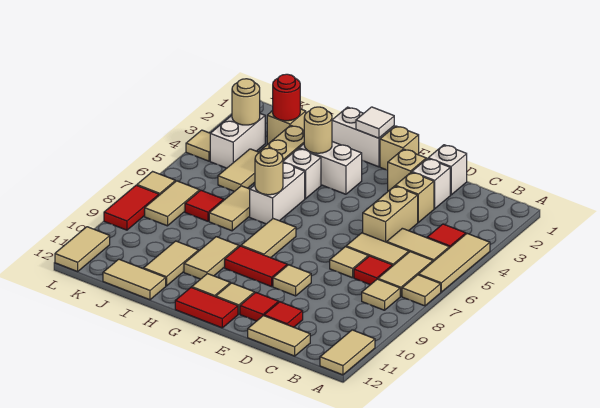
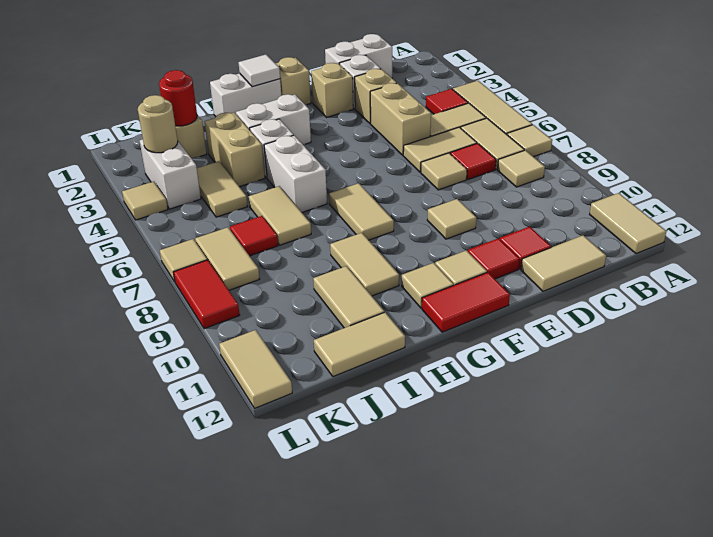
white brick D1 level 1 -> white brick C1:D1 level 1
red tile F9:G9 level 1 -> none
tan round brick H3 level 2 -> none
tan round brick H6 level 2 -> none

